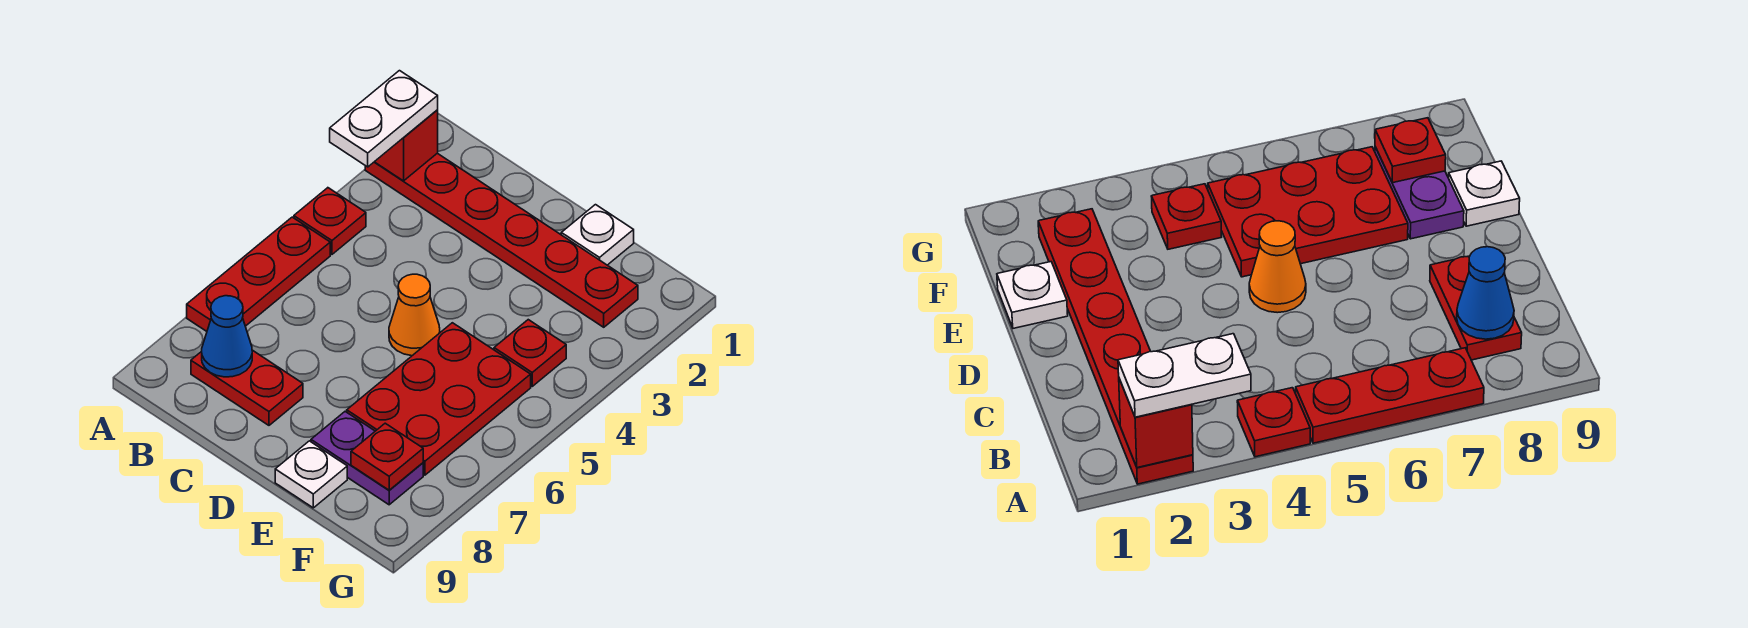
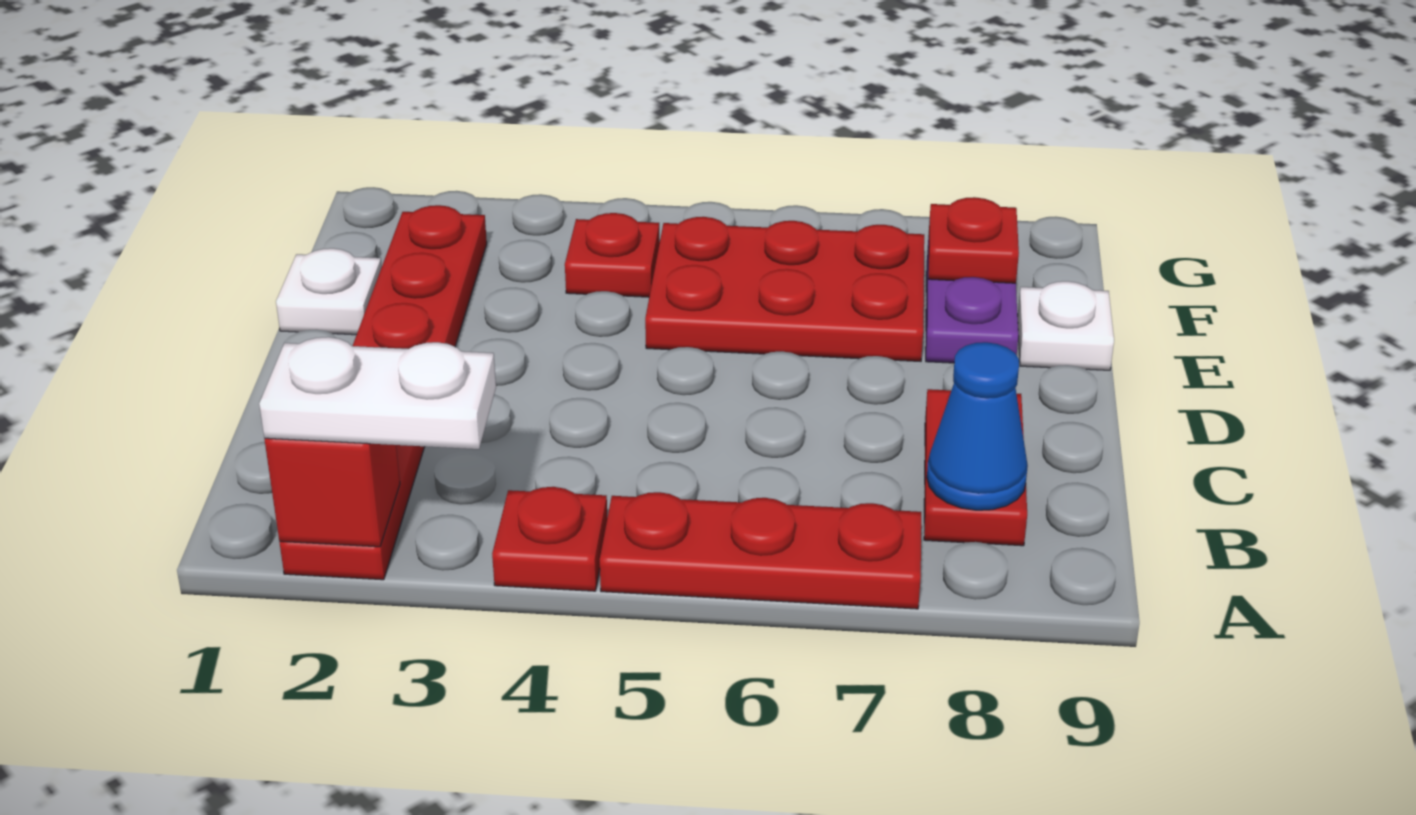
orange cone D5 level 1 -> none

